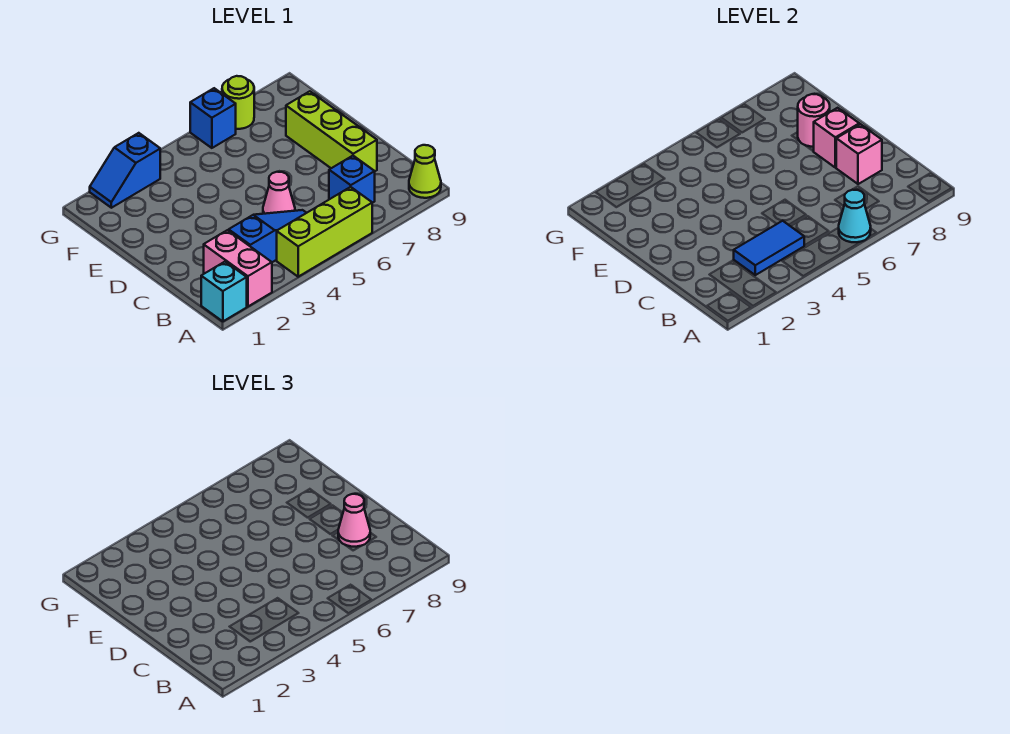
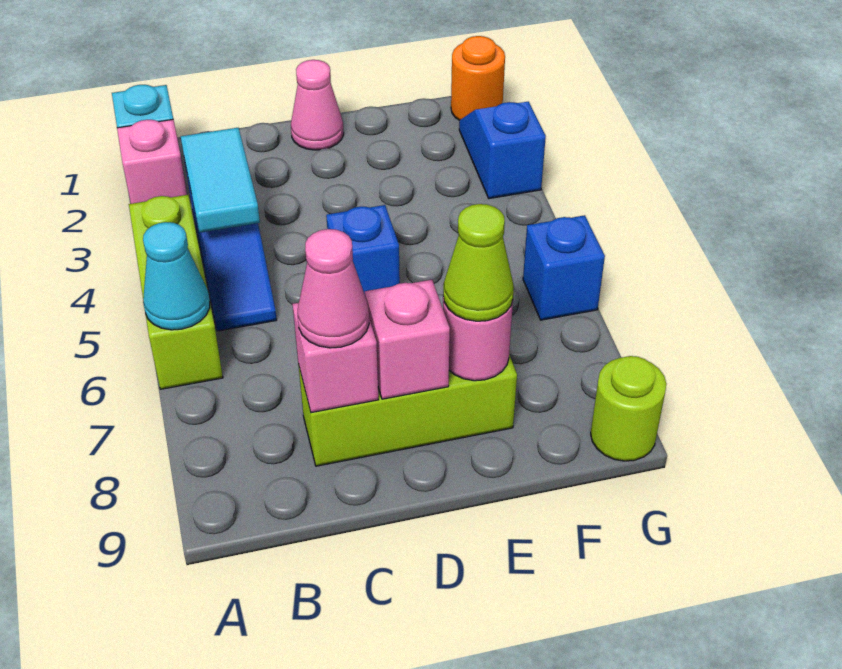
pink brick A2:B2 level 1 -> pink brick A2 level 1
lime cone A9 level 1 -> lime cone E8 level 3
blue tile B3:B4 level 2 -> cyan tile B3:B4 level 2
blue brick B7 level 1 -> blue brick D5 level 1
pink cone C5 level 1 -> pink cone D1 level 1
none -> orange round brick G1 level 1
lime round brick G7 level 1 -> lime round brick G9 level 1

